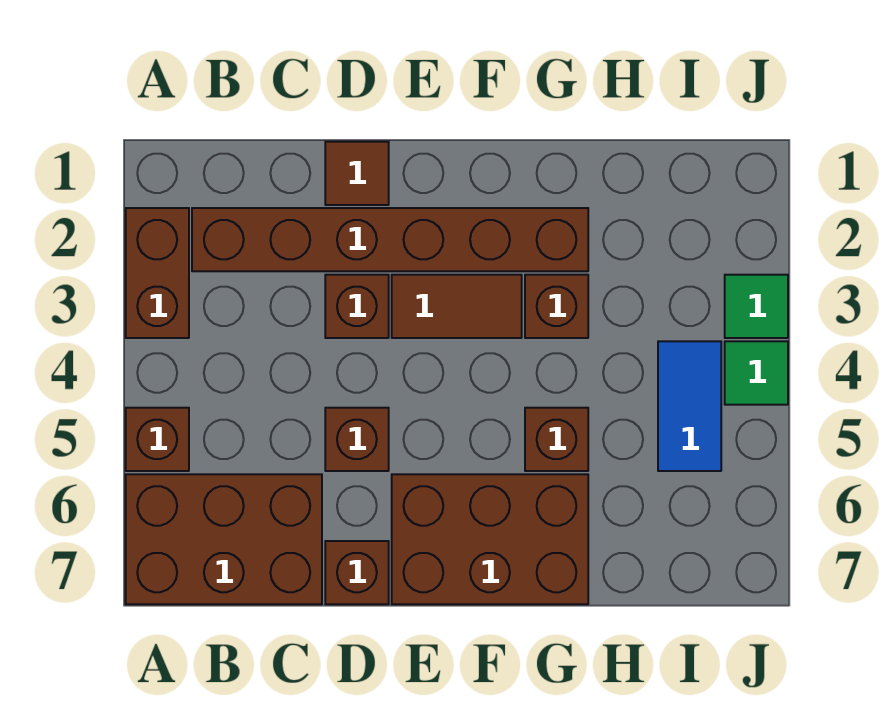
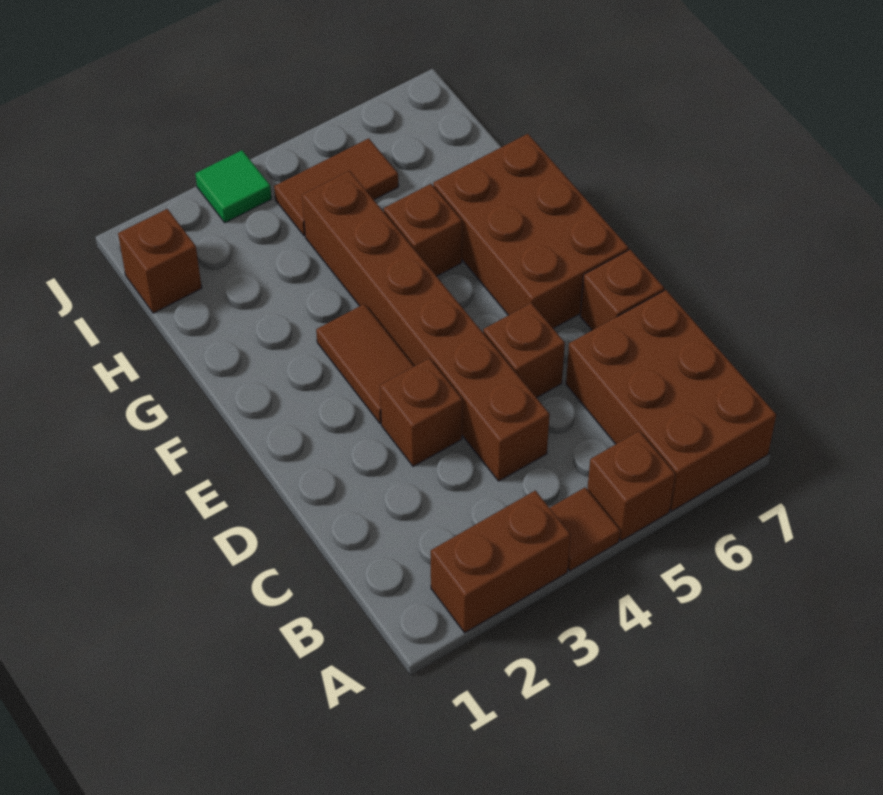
brown brick B2:G2 level 1 -> brown brick C4:H4 level 1
brown tile D1 level 1 -> brown tile A4 level 1
brown brick G3 level 1 -> brown brick I1 level 1
blue tile I4:I5 level 1 -> brown tile I4:I5 level 1
green tile J4 level 1 -> none

